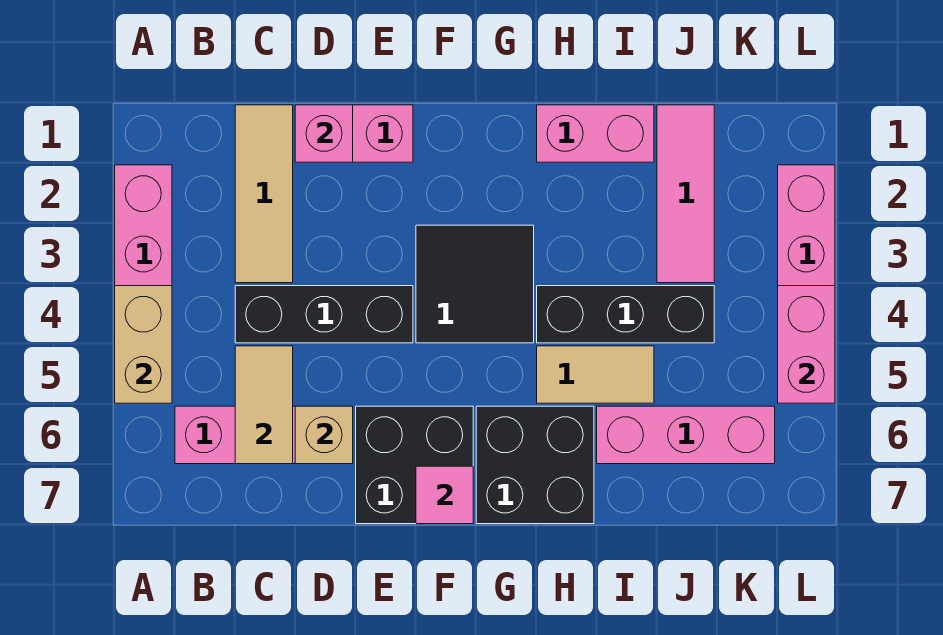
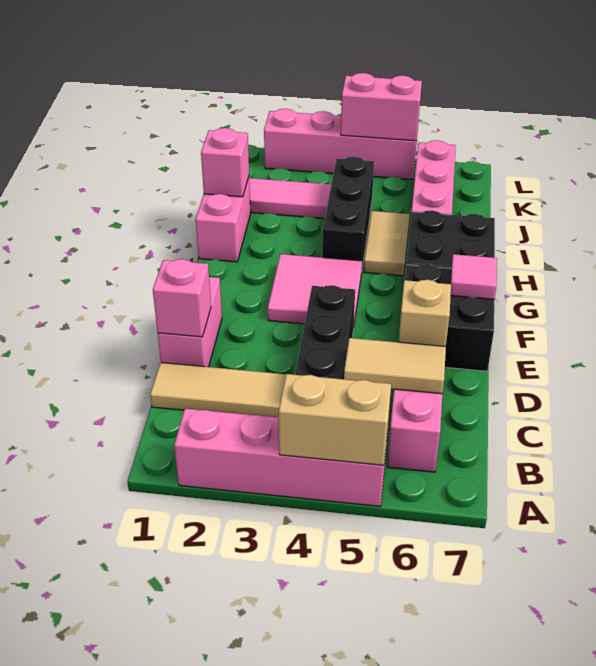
black tile F3:G4 level 1 -> pink tile F3:G4 level 1
none -> pink brick I1 level 2

